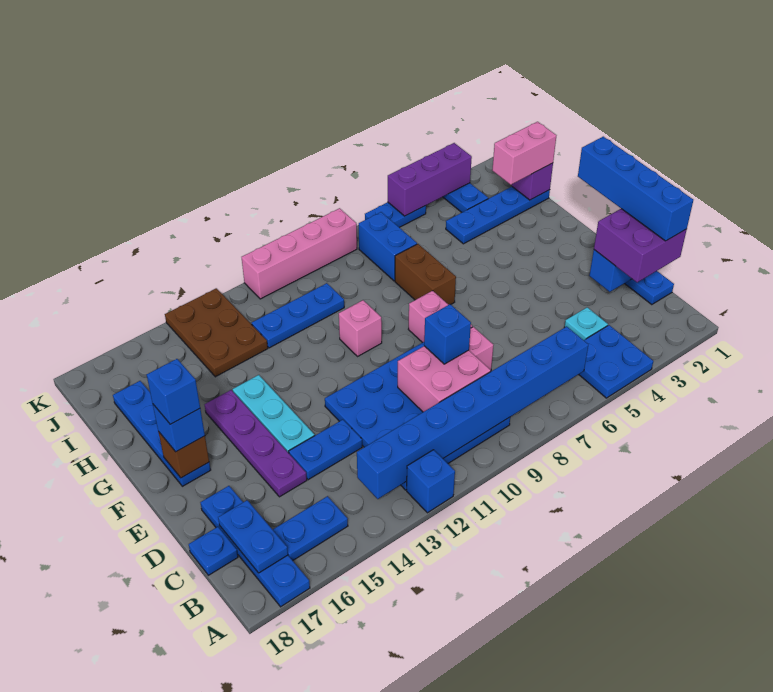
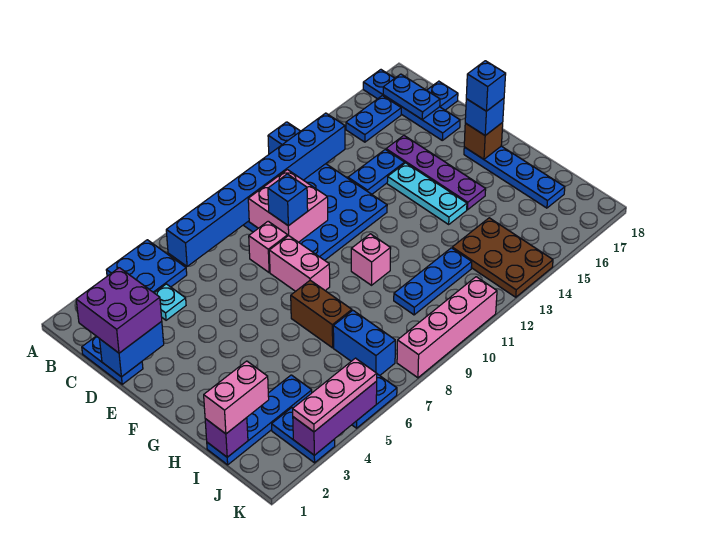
blue brick C1:F1 level 4 -> none
none -> pink plate K3:K5 level 3

